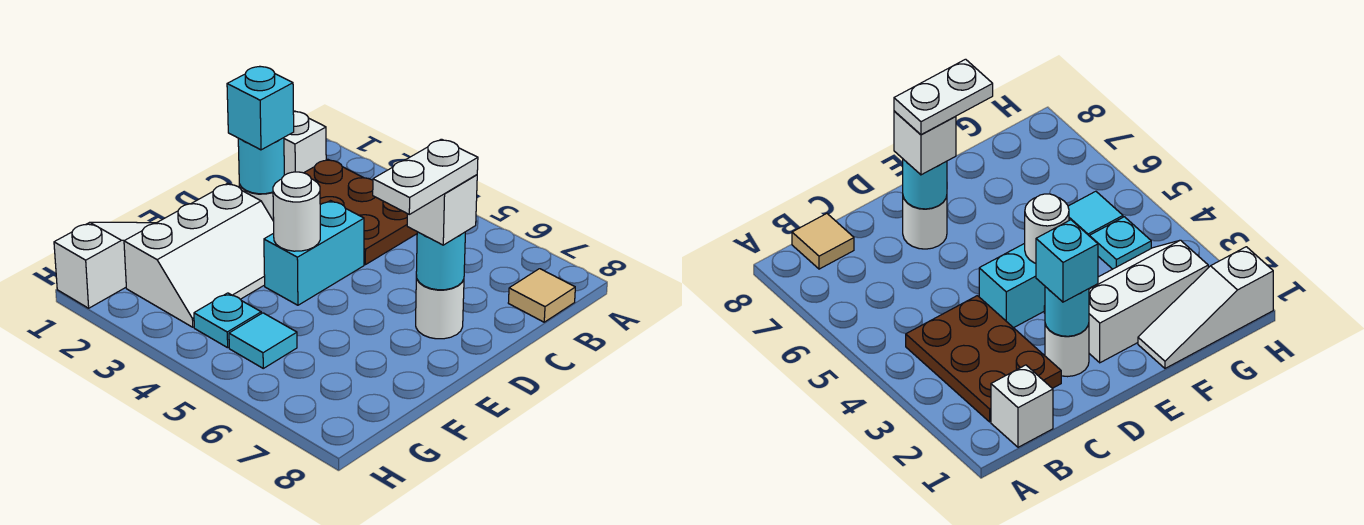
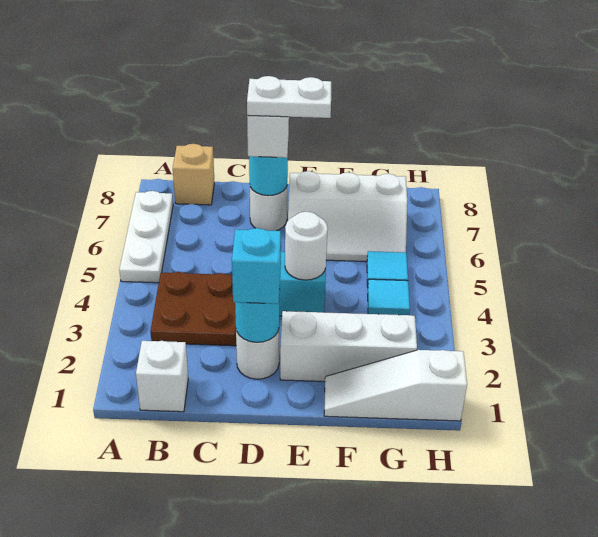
none -> white plate A5:A7 level 1
brown plate B2:C4 level 1 -> brown plate B3:C4 level 1
tan tile B8 level 1 -> tan brick B8 level 1
none -> white slope E6:G7 level 1 top 7
cyan plate G4 level 1 -> cyan tile G4 level 1

